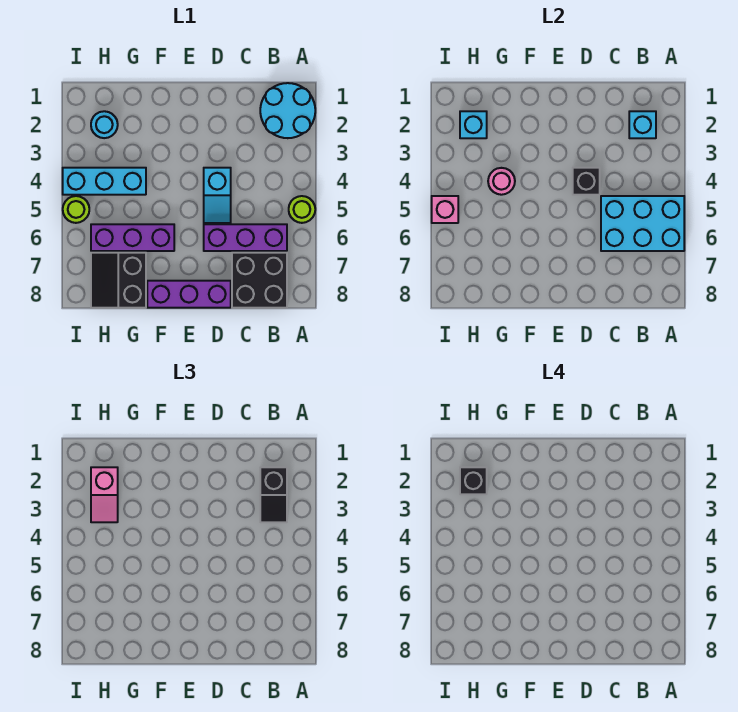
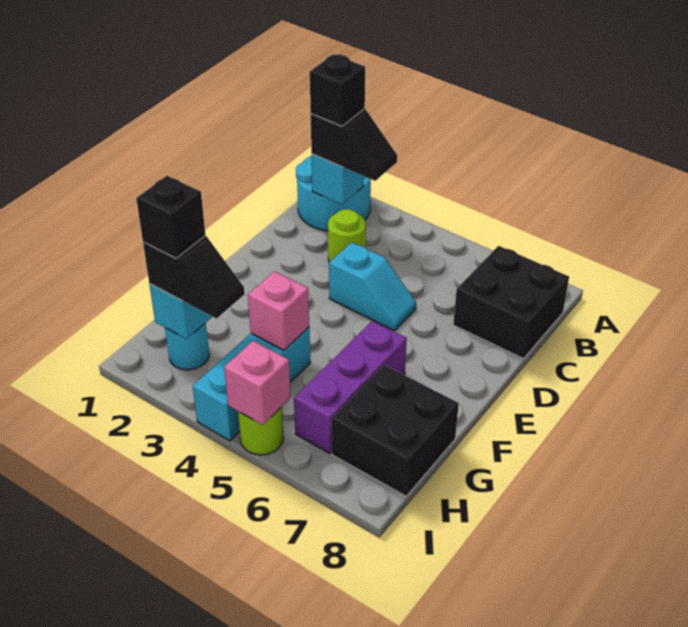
lime round brick A5 level 1 -> lime round brick C3 level 1
cyan brick A5:C6 level 2 -> none
purple brick B6:D6 level 1 -> none
black brick D4 level 2 -> black brick B2 level 4
purple brick D8:F8 level 1 -> none
pink round brick G4 level 2 -> pink brick G4 level 2
black slope G7:H8 level 1 top G -> black brick G7:H8 level 1
pink slope H2:H3 level 3 top 2 -> black slope H2:H3 level 3 top 2

